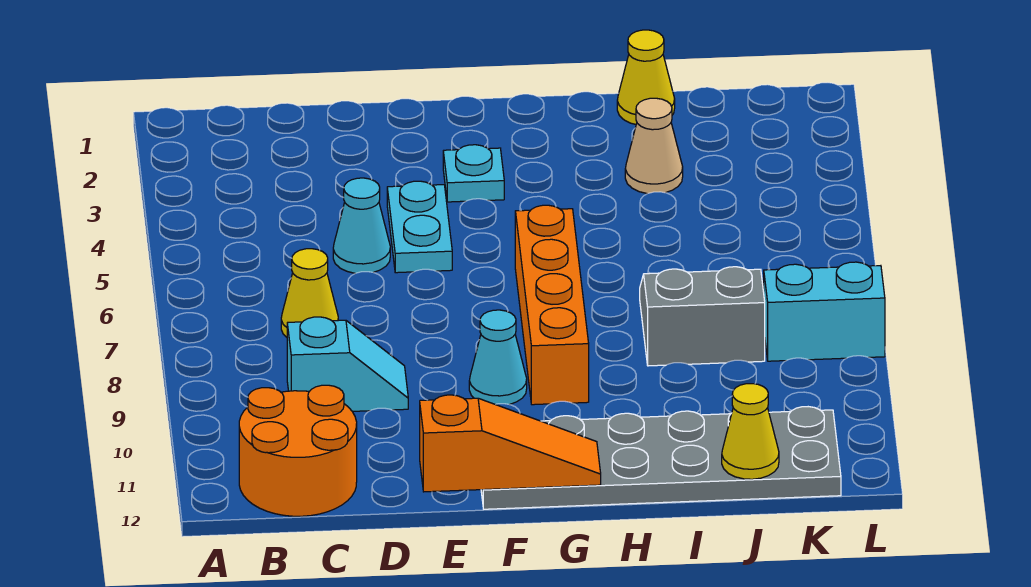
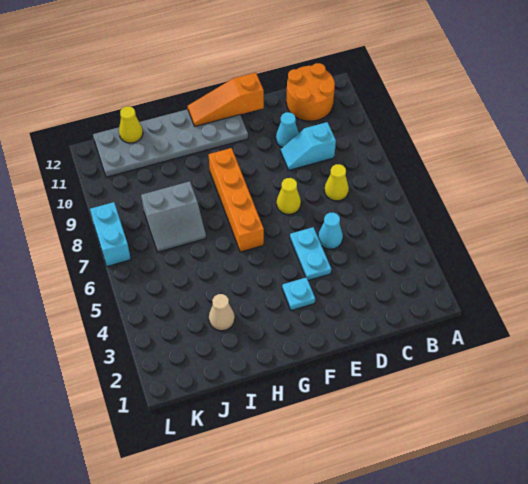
cyan cone F9 level 1 -> cyan cone D10 level 1
yellow cone I1 level 1 -> yellow cone E7 level 1
cyan brick K8:L8 level 1 -> cyan brick L7:L8 level 1

